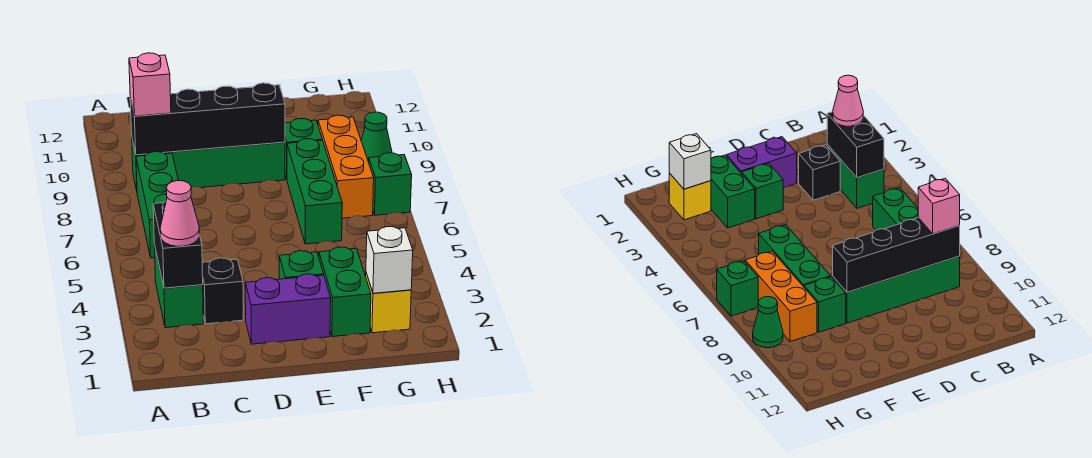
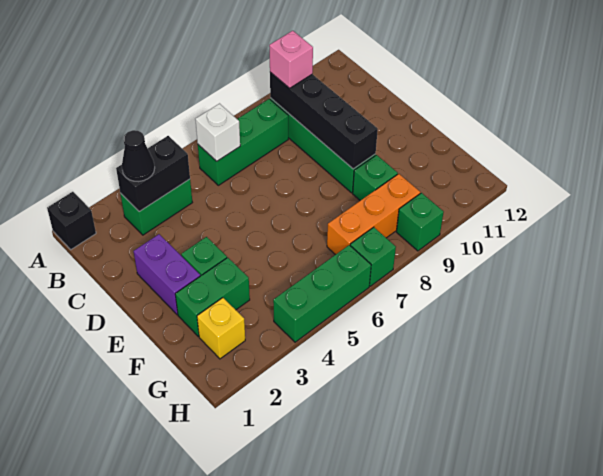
pink cone B3 level 3 -> black cone B3 level 3
black brick C3 level 1 -> black brick A1 level 1
green brick F6:F8 level 1 -> green brick H4:H6 level 1
white brick G2 level 2 -> white brick B6 level 2
green cone H9 level 1 -> green brick H9 level 1

